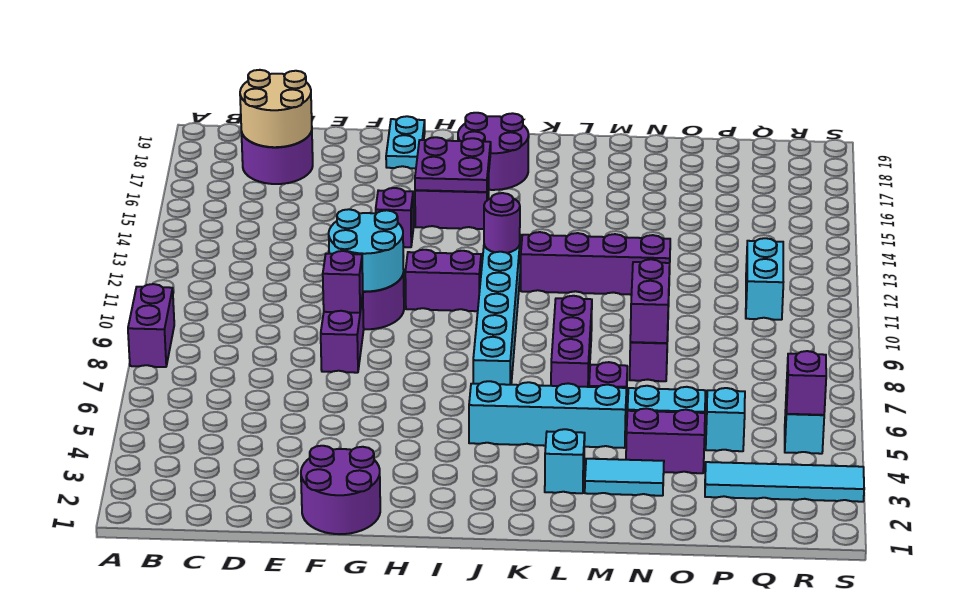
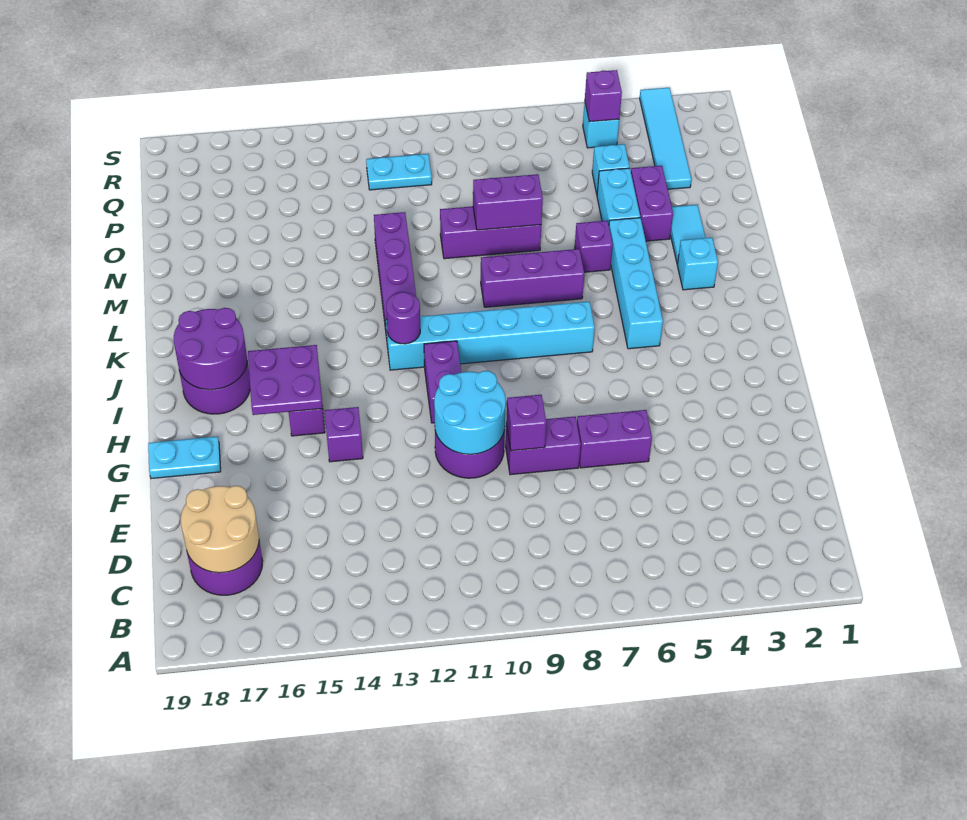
purple brick A8:A9 level 1 -> purple brick F6:F7 level 1
purple round brick F1:G2 level 1 -> purple round brick I17:J18 level 2
cyan brick Q11:Q12 level 1 -> cyan plate Q11:Q12 level 1

